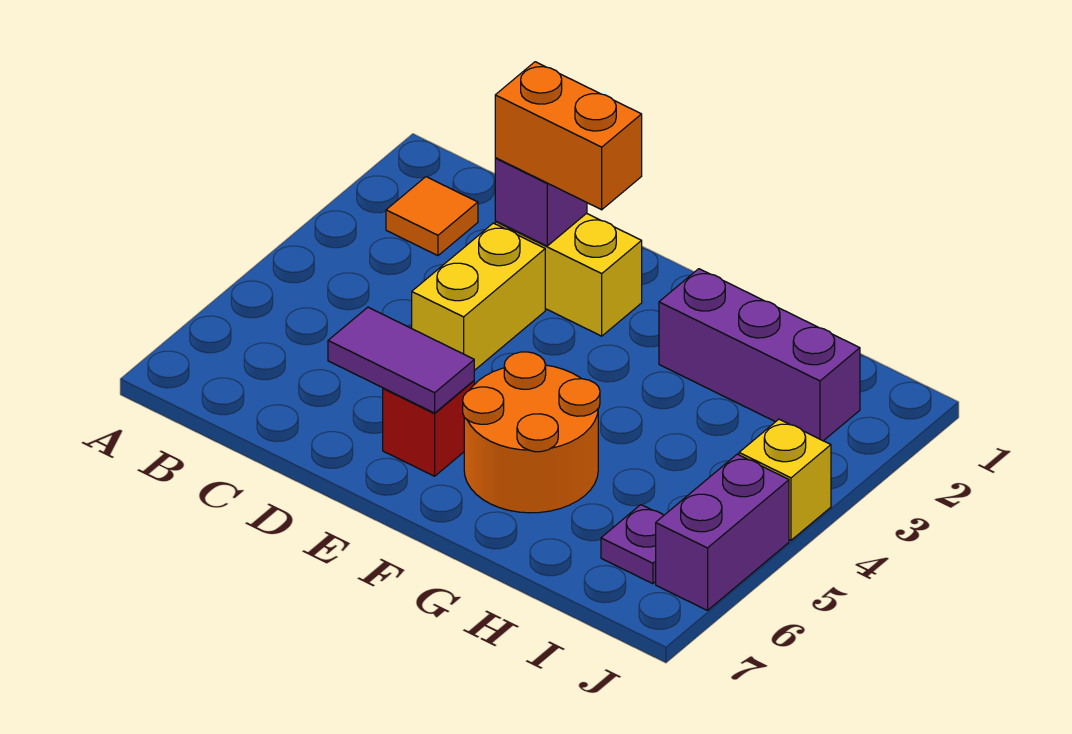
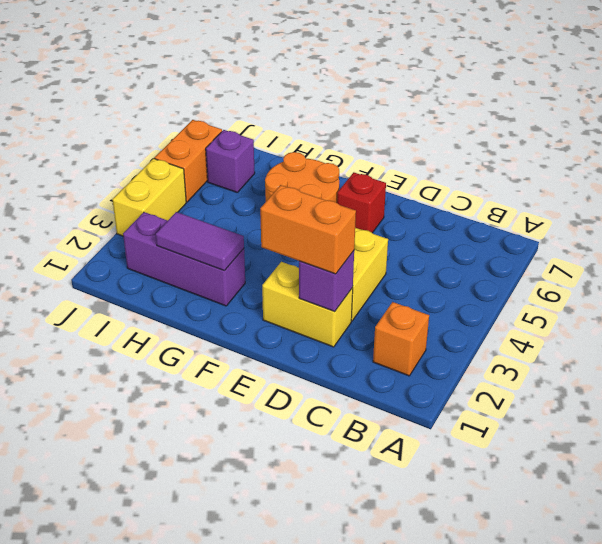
orange tile B2 level 1 -> orange brick B2 level 1
purple tile D6:E6 level 2 -> purple tile G2:H2 level 2
purple plate I6 level 1 -> purple brick I6 level 1
yellow brick J4 level 1 -> yellow brick J3:J4 level 1
purple brick J5:J6 level 1 -> orange brick J5:J6 level 1

